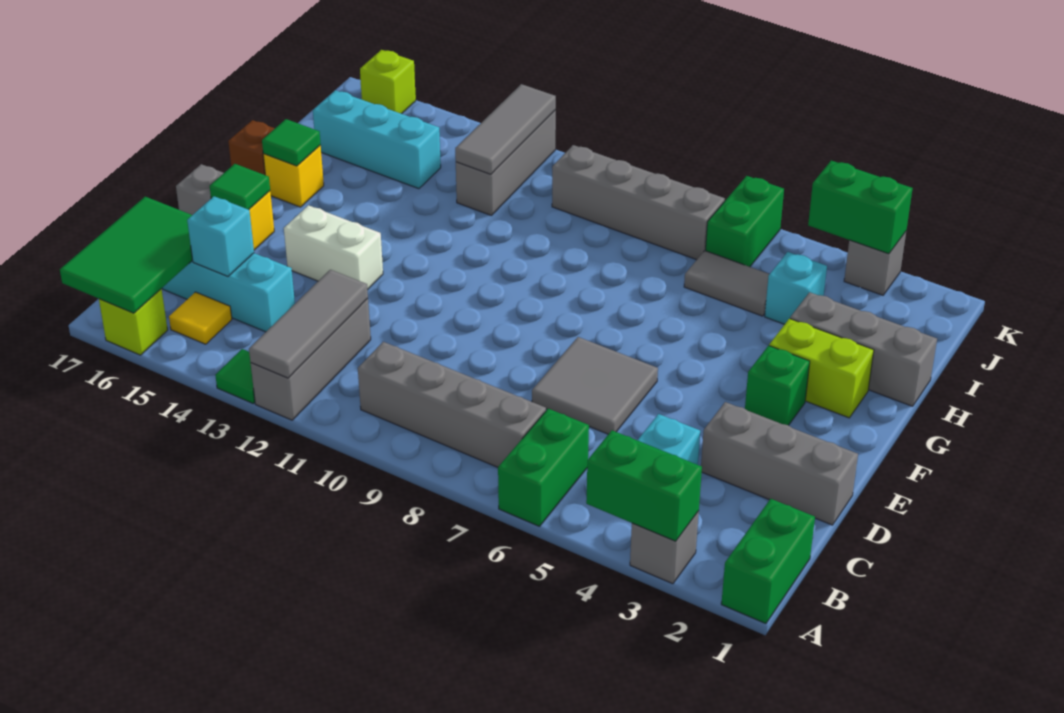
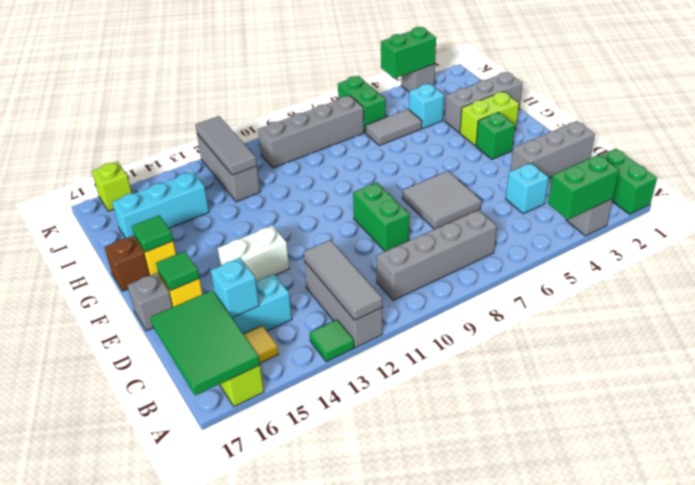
green brick A6:B6 level 1 -> green brick D9:E9 level 1

